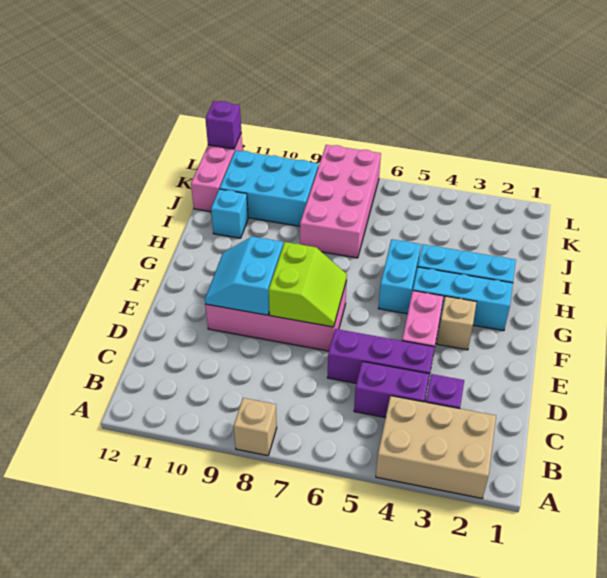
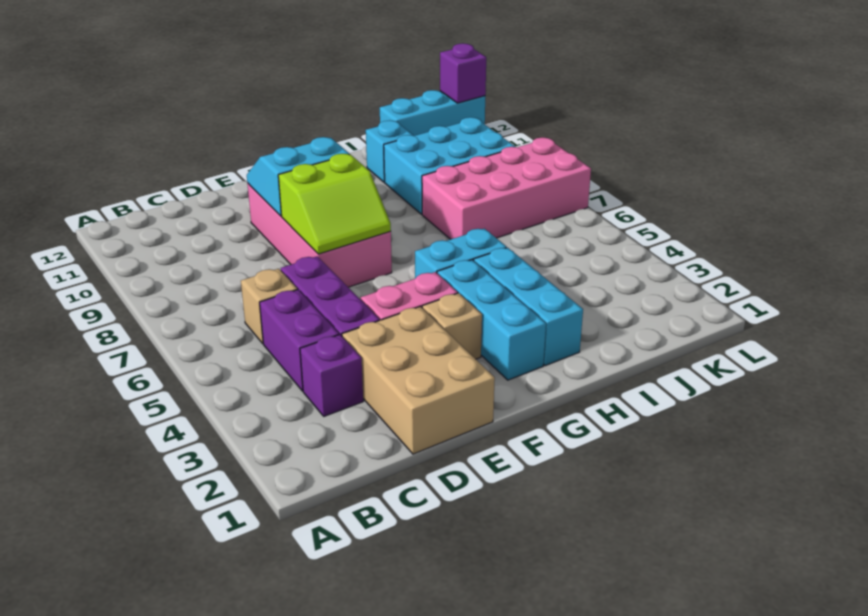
tan brick A2:B4 level 1 -> tan brick D1:E3 level 1
tan brick A8 level 1 -> tan brick C6 level 1
cyan brick J9:K11 level 1 -> cyan brick I9:K10 level 1
pink brick J12:L12 level 1 -> cyan brick J12:L12 level 1

